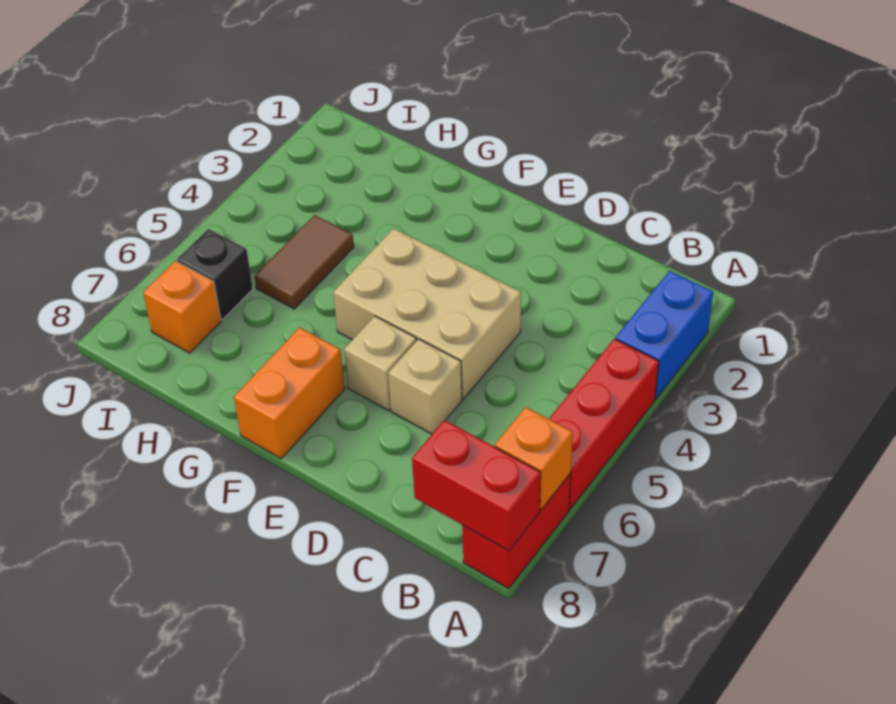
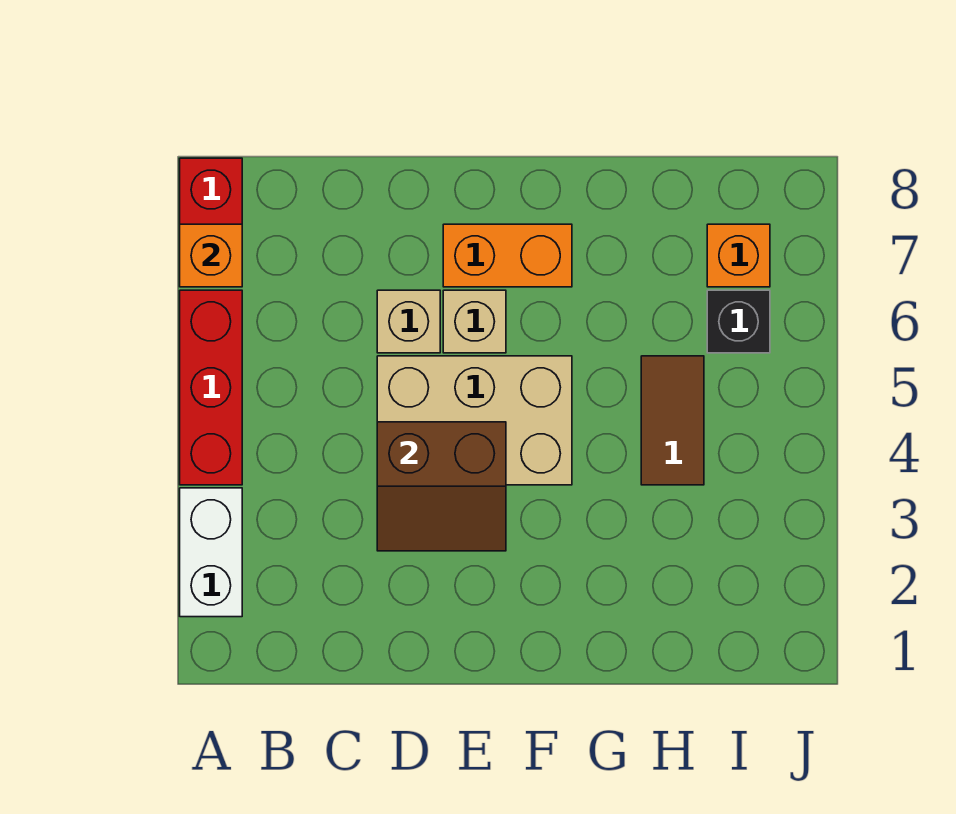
blue brick A2:A3 level 1 -> white brick A2:A3 level 1
red brick A8:B8 level 2 -> none
none -> brown slope D3:E4 level 2 top 4
orange brick F7:F8 level 1 -> orange brick E7:F7 level 1

